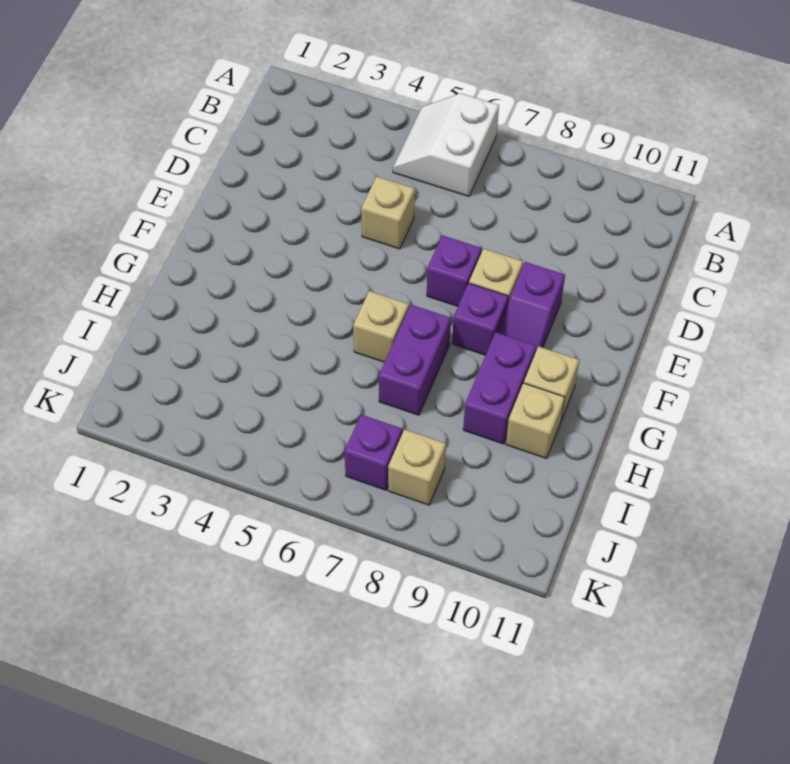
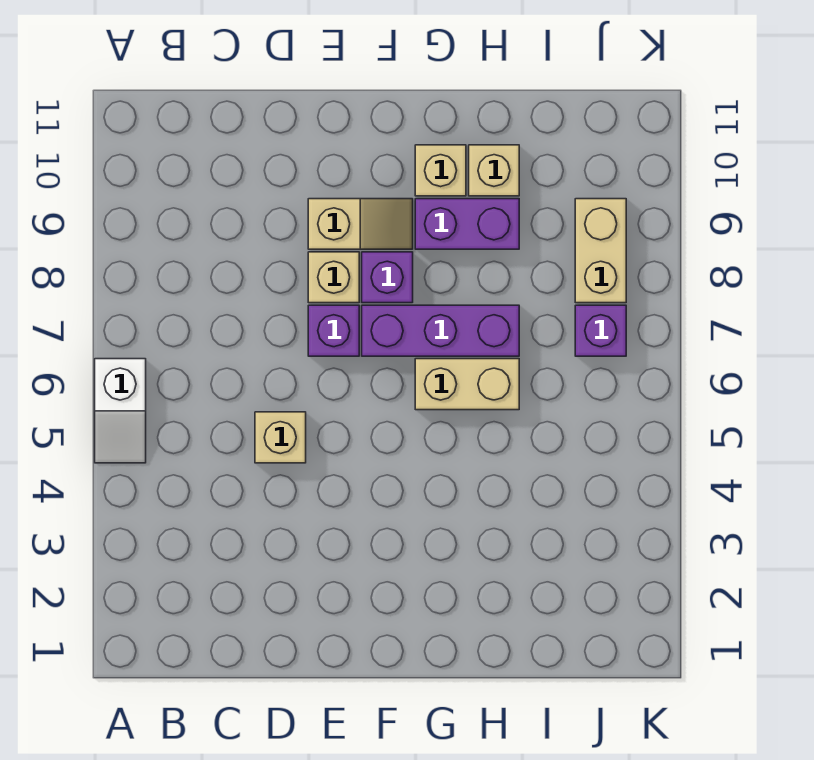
white slope A5:B6 level 1 top 6 -> white slope A5:A6 level 1 top 6
purple slope E9:F9 level 1 top E -> tan slope E9:F9 level 1 top E
tan brick G6 level 1 -> tan brick G6:H6 level 1
purple brick G7:H7 level 1 -> purple brick F7:H7 level 1
tan brick J8 level 1 -> tan brick J8:J9 level 1

